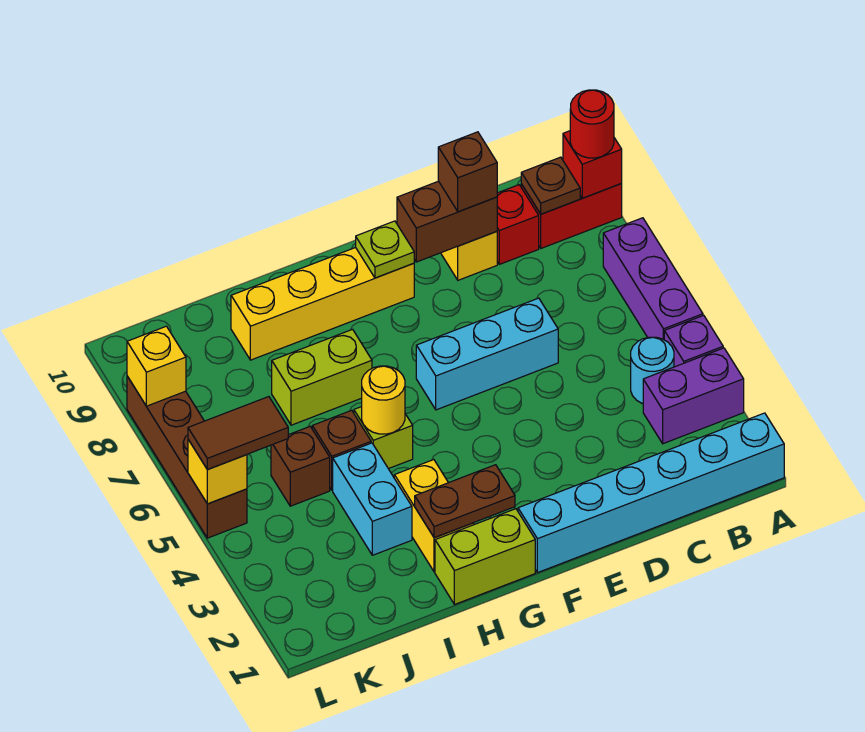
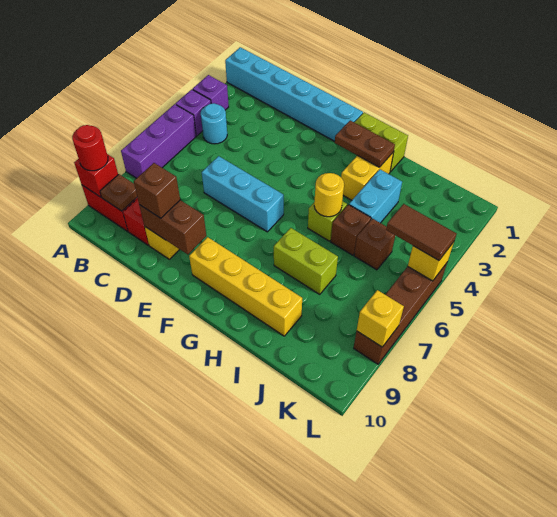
purple brick A3:B3 level 1 -> purple brick A3 level 1
lime plate F9 level 2 -> none

